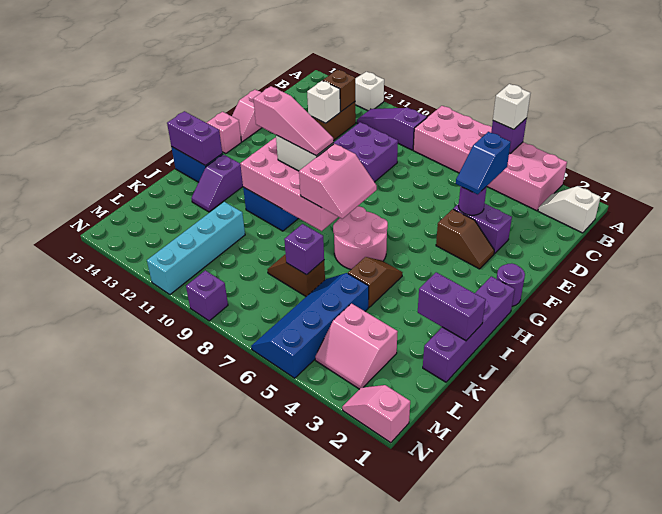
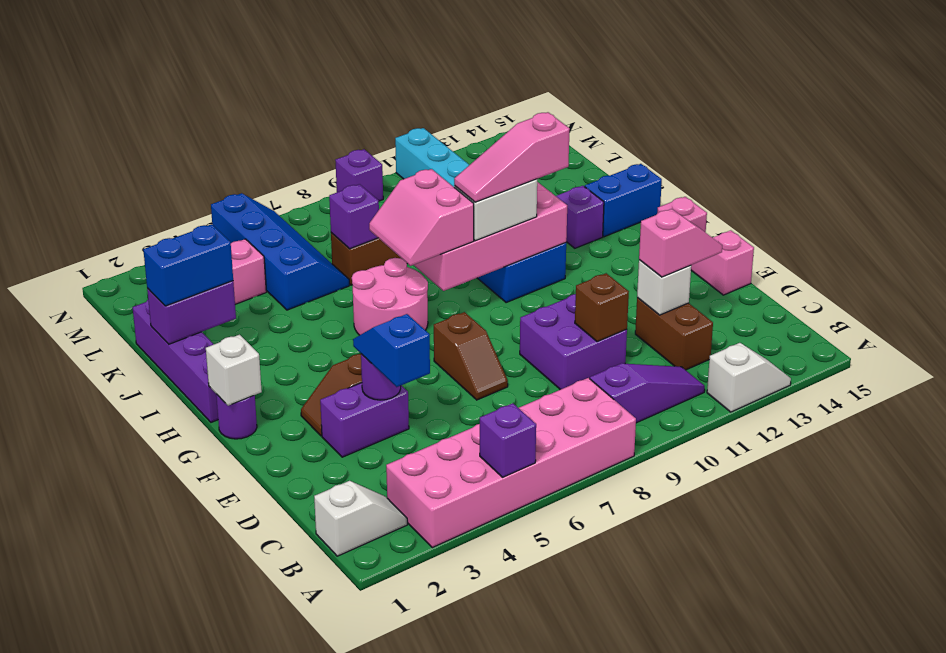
white brick A5 level 3 -> white brick G1 level 2
brown brick C12 level 2 -> brown brick D10 level 2
brown slope I5:J5 level 1 top J -> brown slope E7:F7 level 1 top F
purple brick I14:I15 level 2 -> none
none -> blue brick J1:J2 level 3
pink slope N1:N2 level 1 top 1 -> pink slope D12:D13 level 3 top 12

